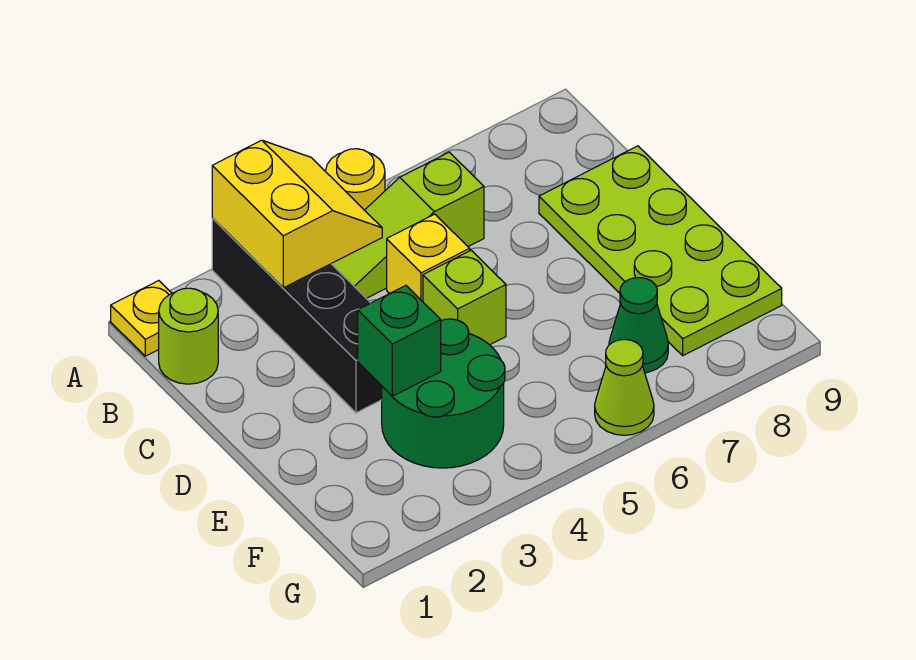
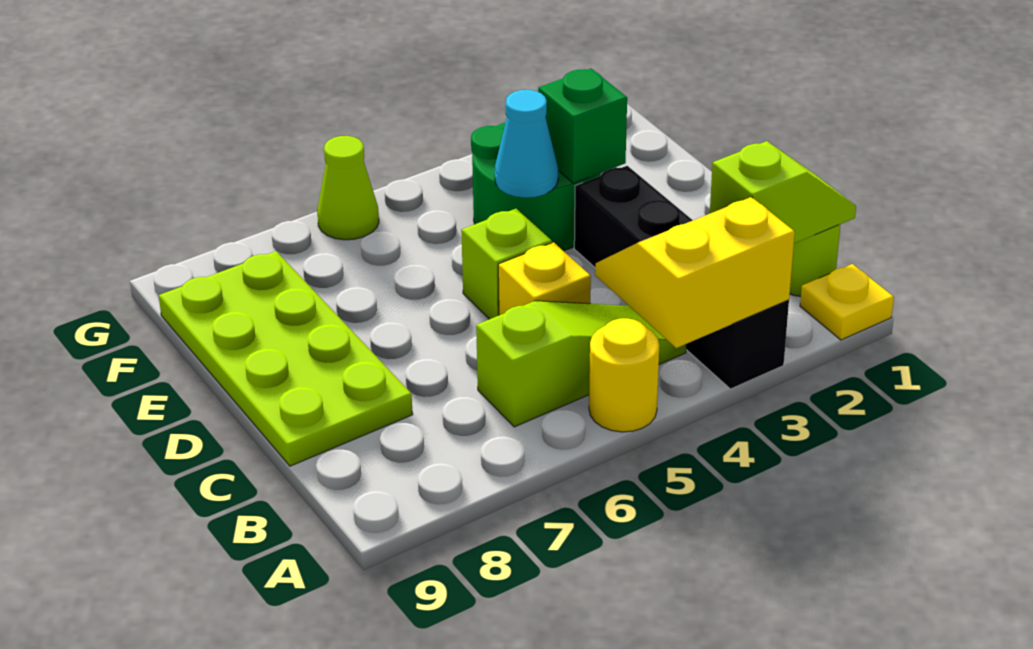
yellow slope A3:B4 level 2 top 3 -> yellow slope A3:B4 level 2 top A
none -> lime slope B1:B2 level 2 top 2
none -> cyan cone E4 level 2
green cone F7 level 1 -> none

